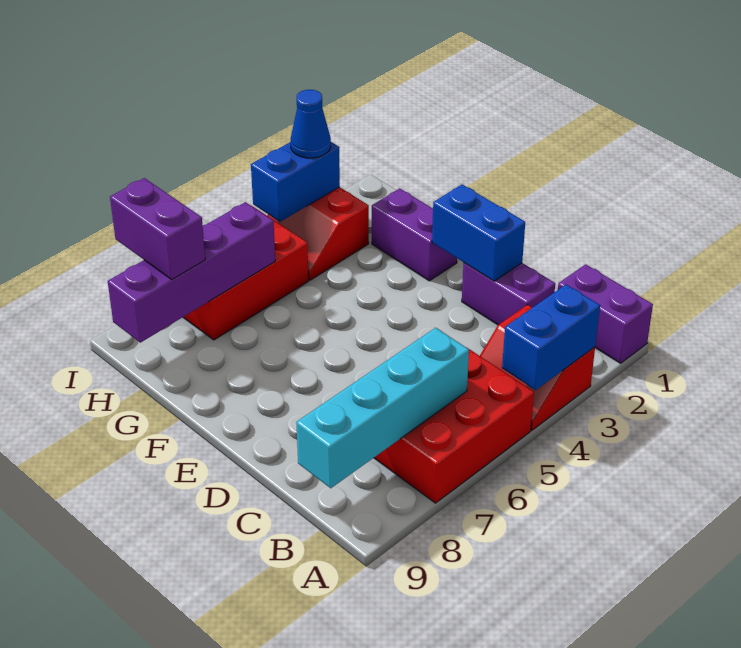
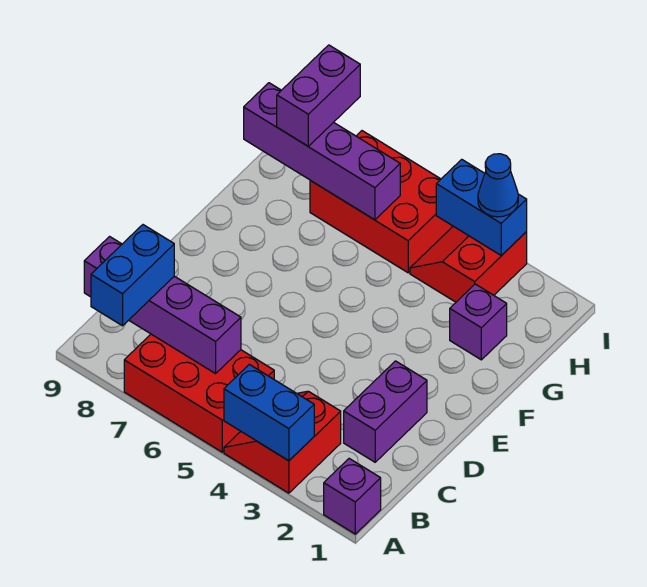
purple brick A1:B1 level 1 -> purple brick A1 level 1
cyan brick B6:B9 level 2 -> purple brick B6:B9 level 2
blue brick D2:E2 level 2 -> blue brick A8:B8 level 3
purple brick F2:G2 level 1 -> purple brick G2 level 1

